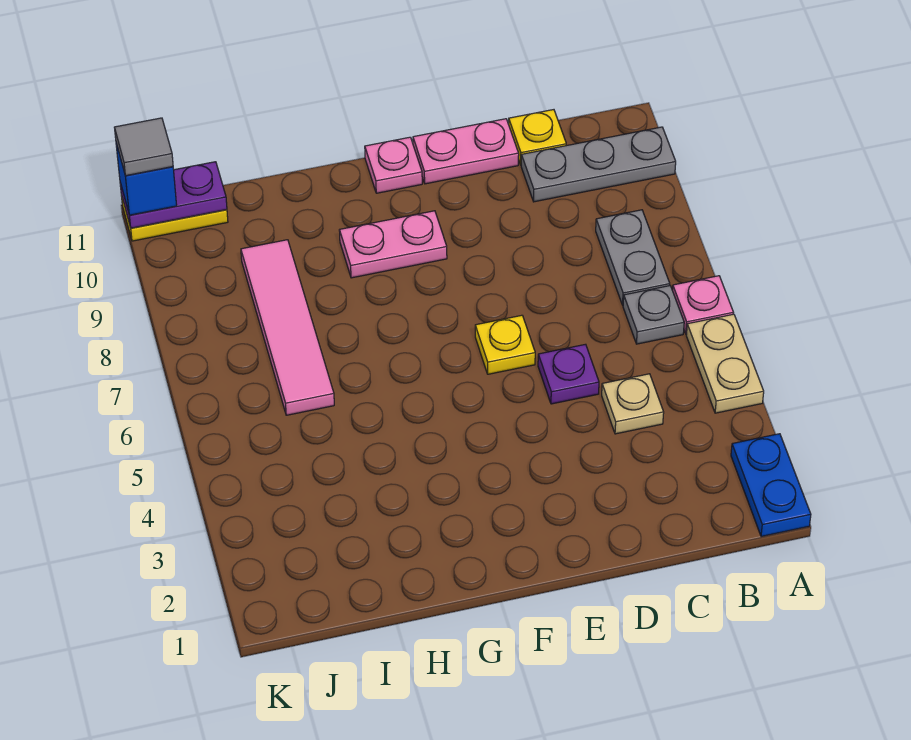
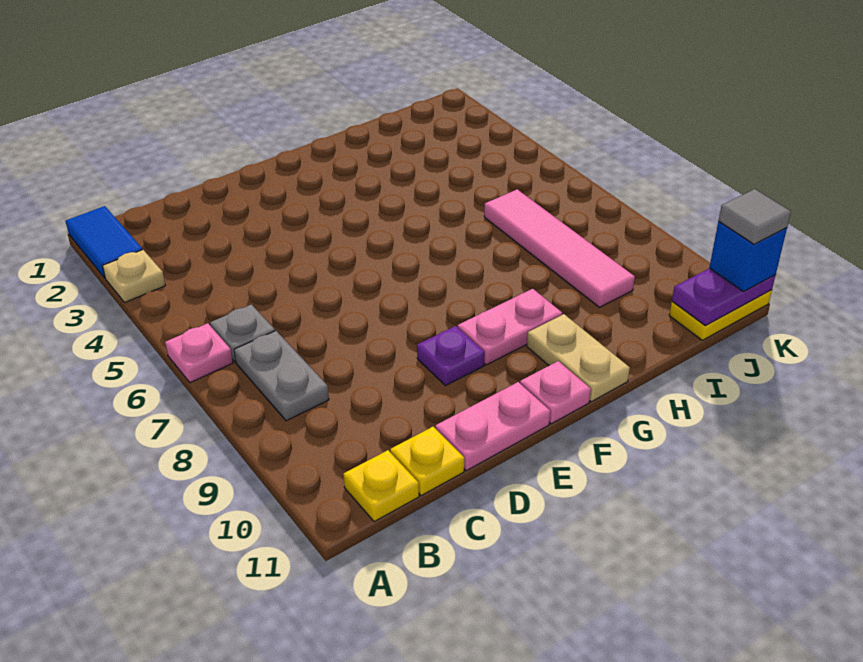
blue plate A1:A2 level 1 -> blue tile A1:A2 level 1
tan plate A4:A5 level 1 -> tan plate G10:G11 level 1
grey plate A10:C10 level 1 -> none
tan plate C4 level 1 -> tan plate A3 level 1
purple plate D5 level 1 -> purple plate E9 level 1
yellow plate E6 level 1 -> yellow plate B11 level 1

